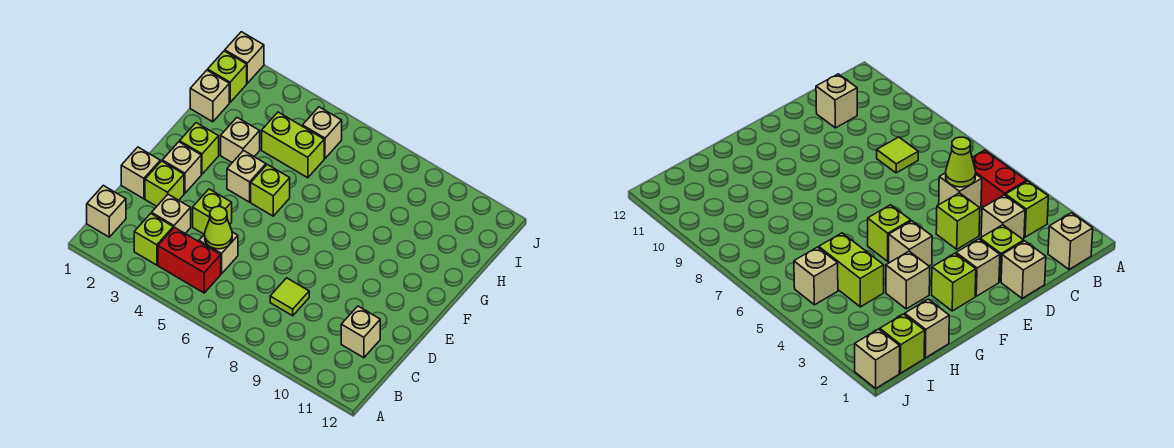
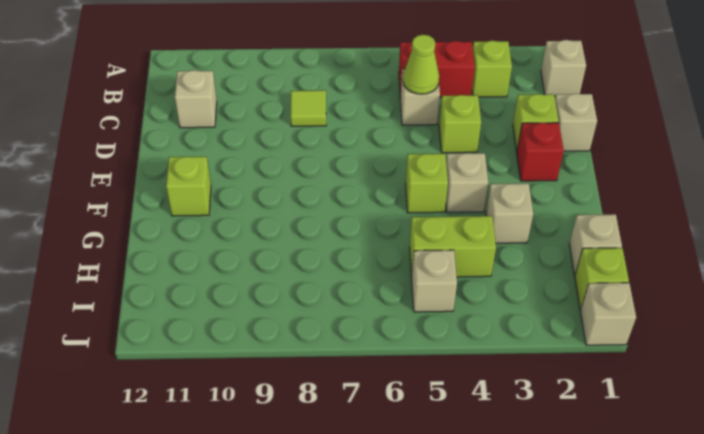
tan brick C3 level 1 -> none
tan brick E2 level 1 -> red brick E2 level 1
lime brick F2 level 1 -> lime brick F11 level 1

